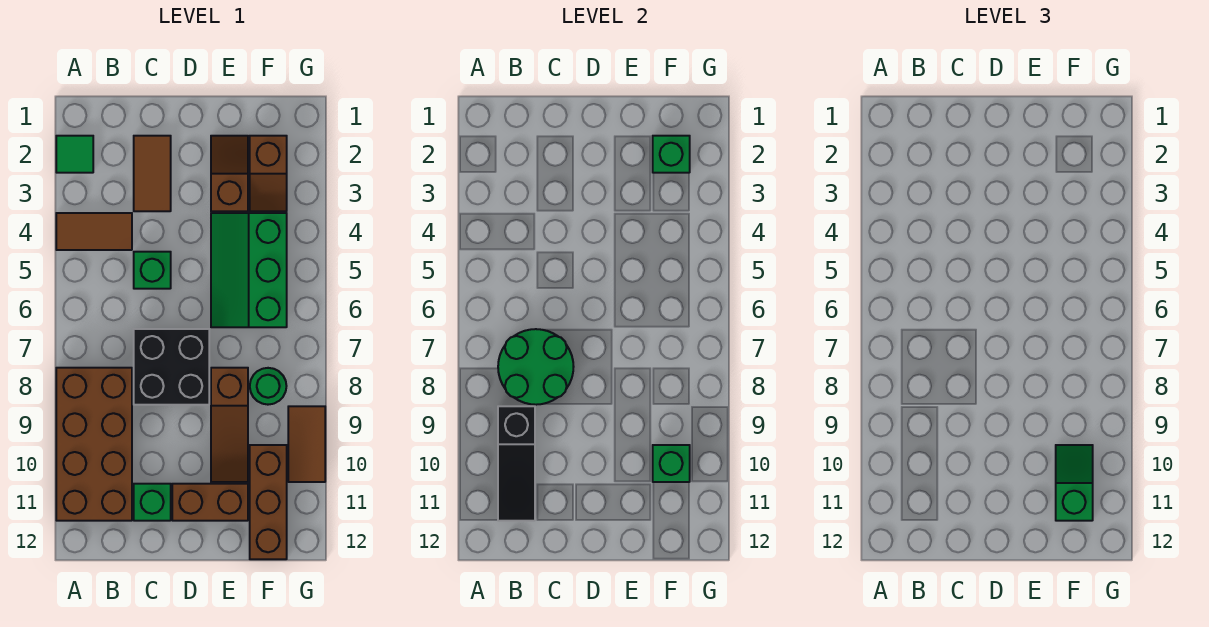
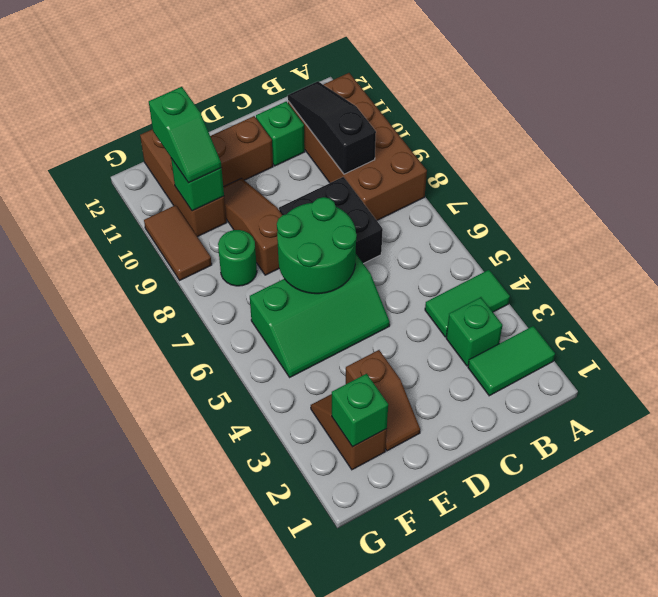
green tile A2 level 1 -> green tile A2:B2 level 1
brown tile A4:B4 level 1 -> green tile A4:B4 level 1
green round brick B7:C8 level 2 -> green round brick D6:E7 level 2
brown tile C2:C3 level 1 -> none
green brick C5 level 1 -> green brick B3 level 1
green slope E4:F6 level 1 top F -> green slope D5:F6 level 1 top 6

